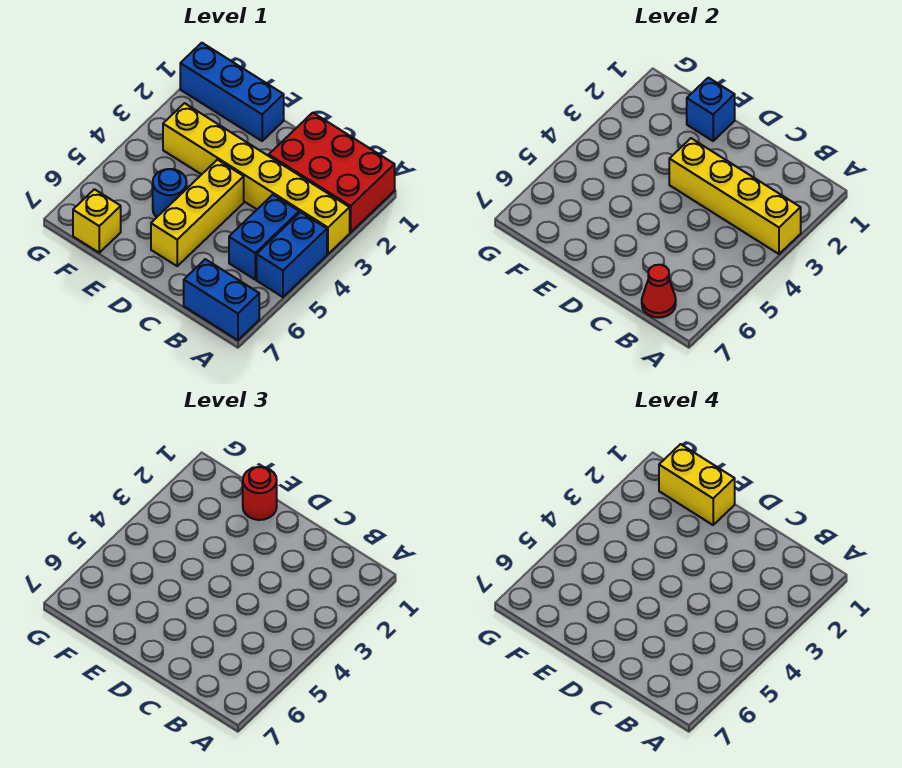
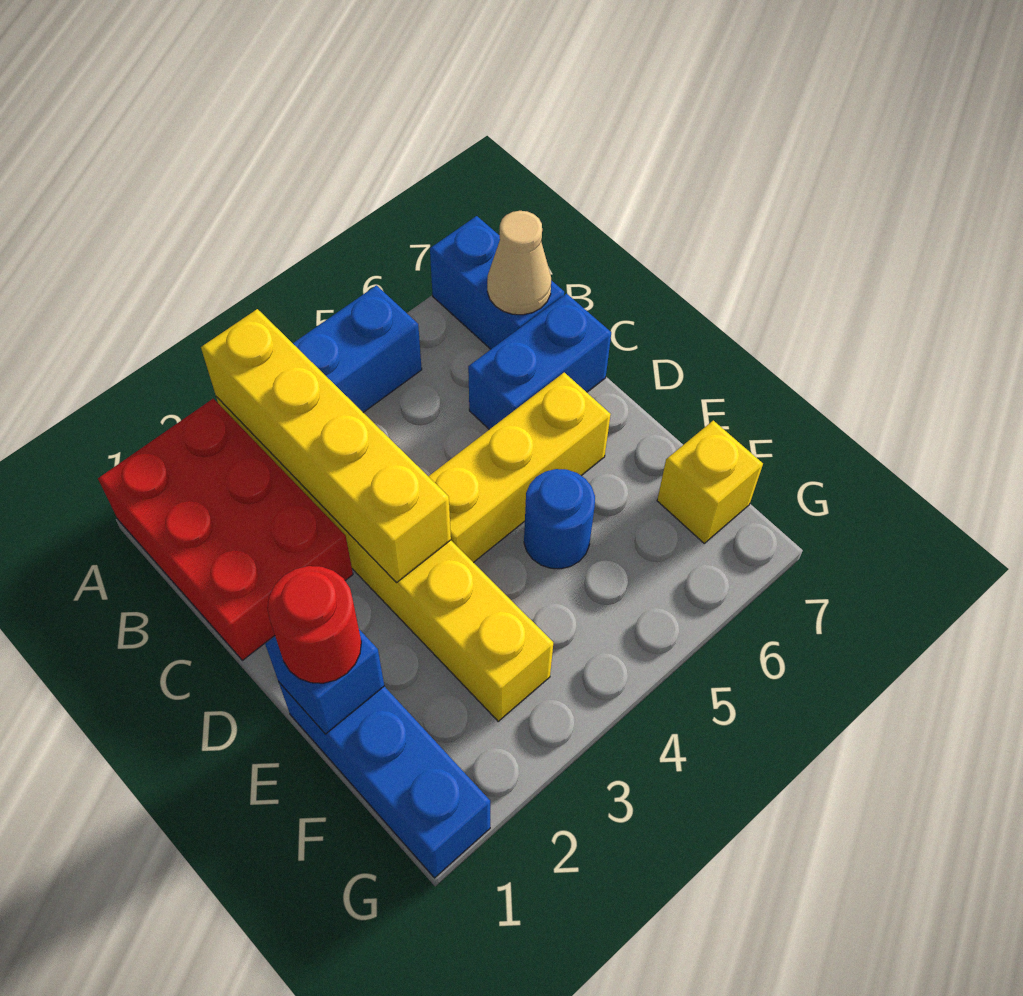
blue brick B4:B5 level 1 -> blue brick C6:C7 level 1
red cone B7 level 2 -> tan cone B7 level 2
yellow brick E1:F1 level 4 -> none

